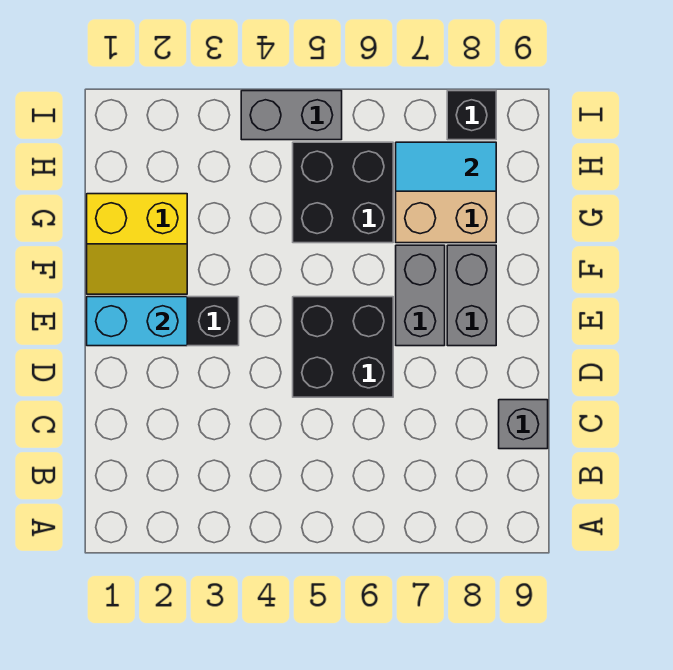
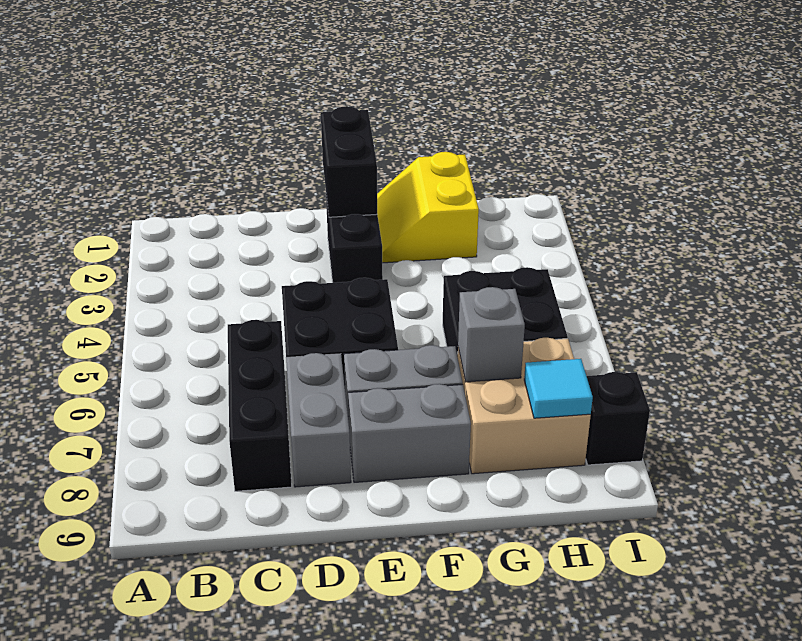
none -> black brick C6:C8 level 1
grey brick C9 level 1 -> grey brick G7 level 2
cyan brick E1:E2 level 2 -> black brick E1:E2 level 2
cyan tile H7:H8 level 2 -> cyan tile H8 level 2
grey brick I4:I5 level 1 -> grey brick D7:D8 level 1

